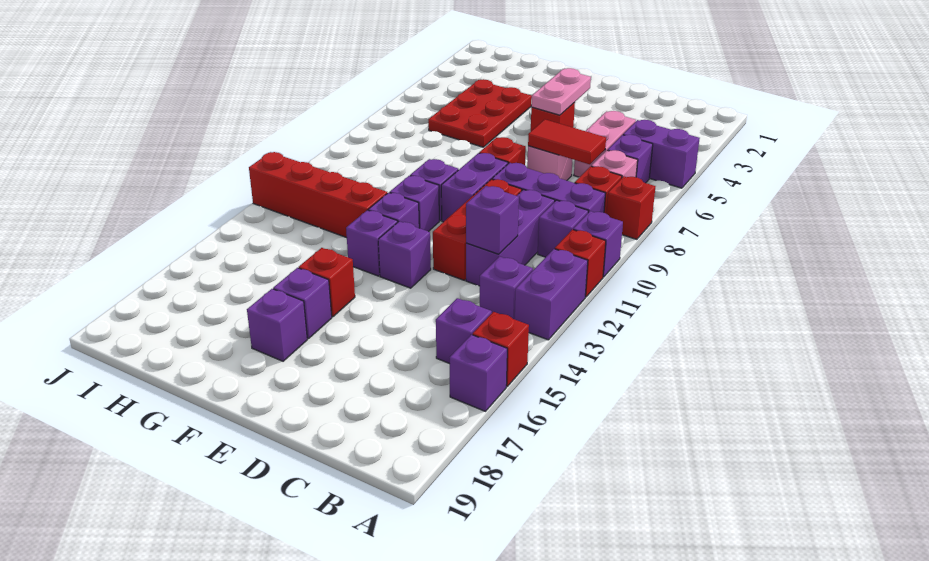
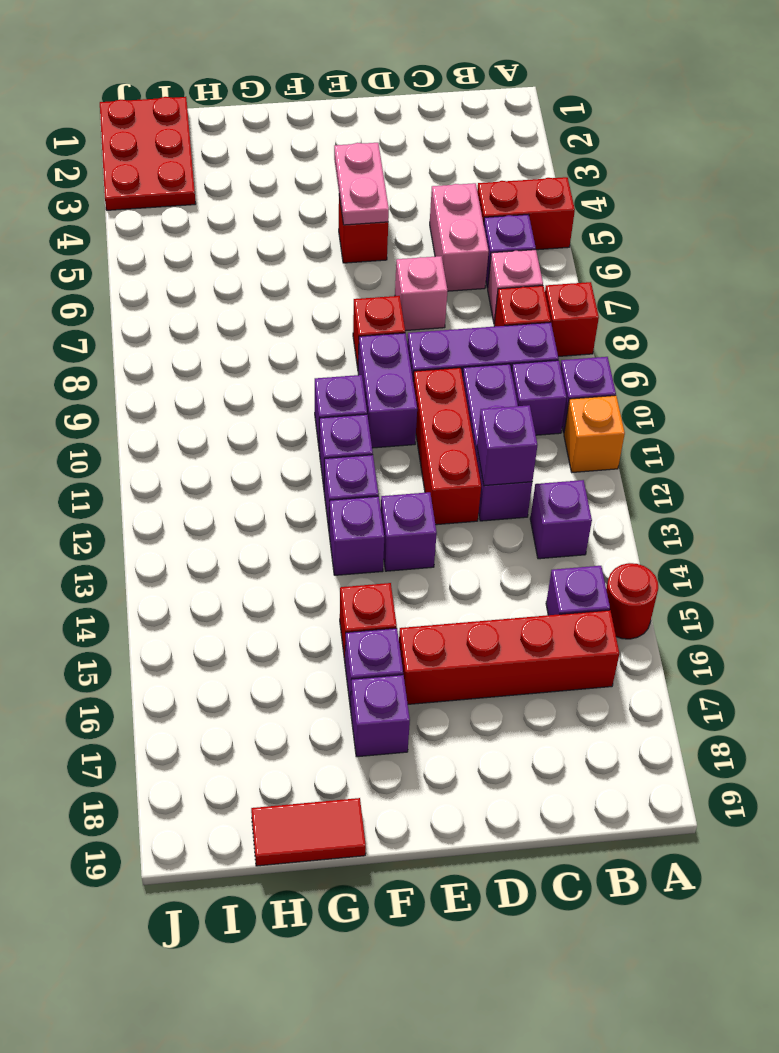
purple brick A5:B5 level 1 -> red brick A5:B5 level 1
red brick A11 level 1 -> orange brick A11 level 1
purple brick A12:A13 level 1 -> none
red brick A15 level 1 -> red round brick A15 level 1
purple brick A16 level 1 -> none
red tile C7:D7 level 2 -> red tile G19:H19 level 1
red plate G4:H6 level 1 -> red plate I1:J3 level 1
red brick G12:J12 level 1 -> red brick B16:E16 level 1

